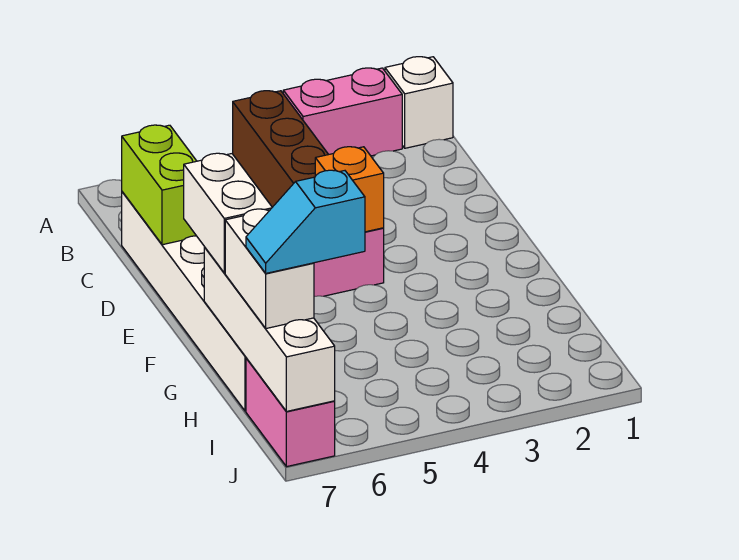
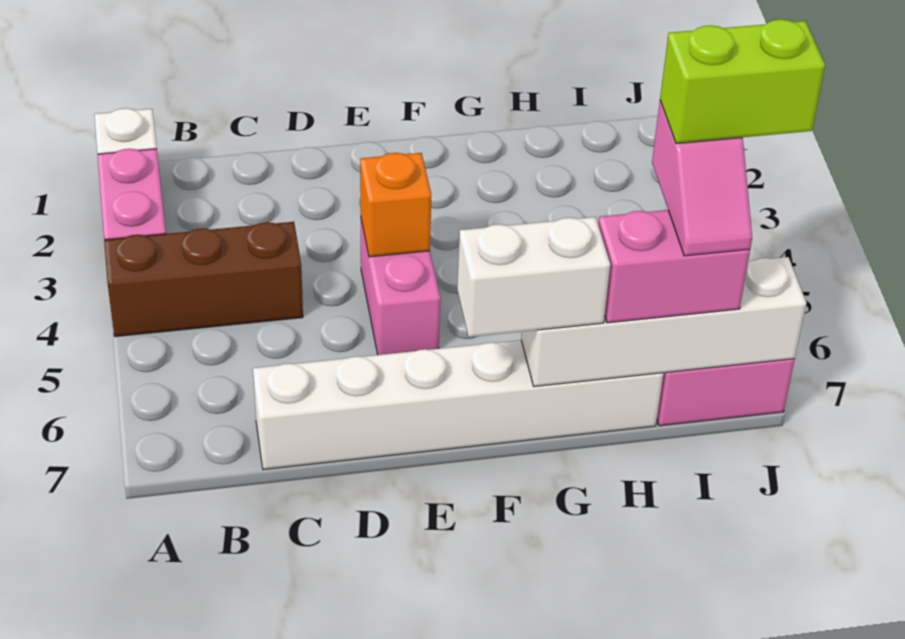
lime brick C7:D7 level 2 -> lime brick I6:J6 level 5
white brick H7:I7 level 3 -> pink brick H7:I7 level 3
cyan slope I6:I7 level 4 top 6 -> pink slope I6:I7 level 4 top 6

